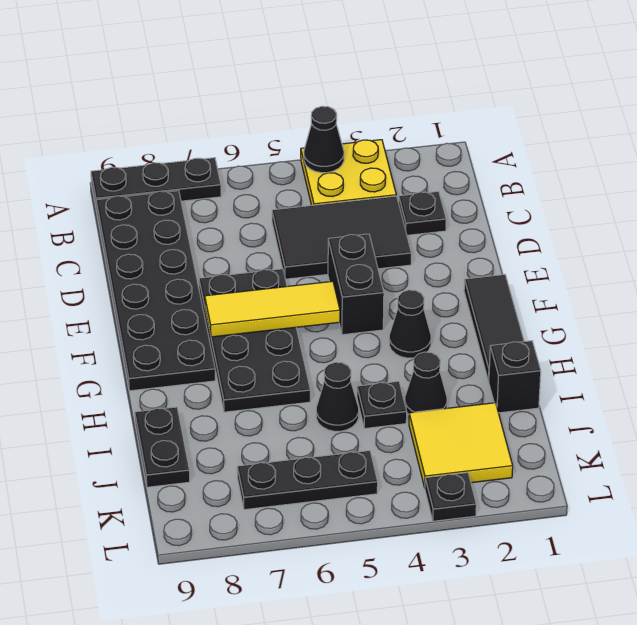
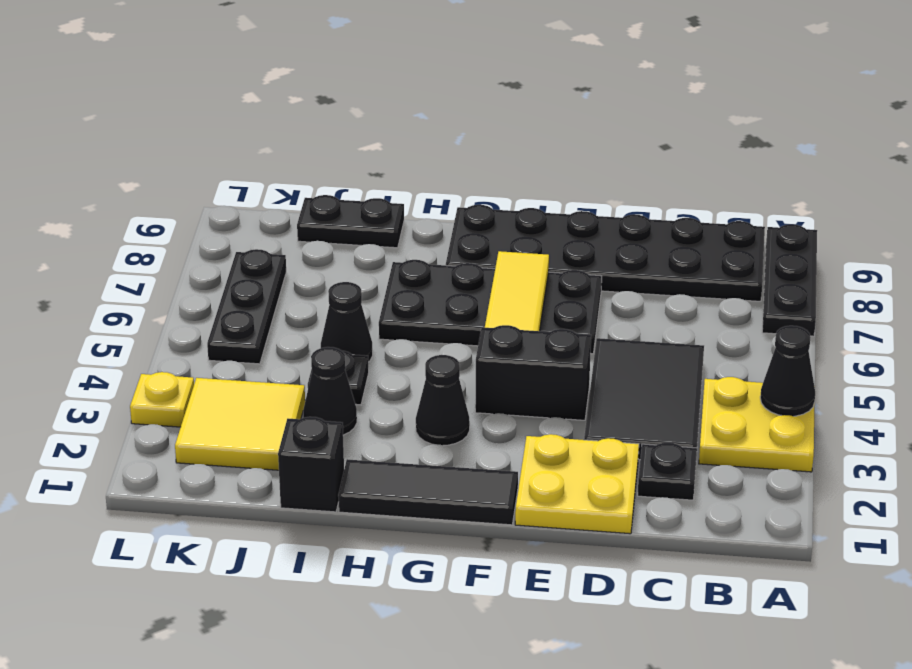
none -> yellow plate D1:E2 level 1
black plate L3 level 1 -> yellow plate L3 level 1

